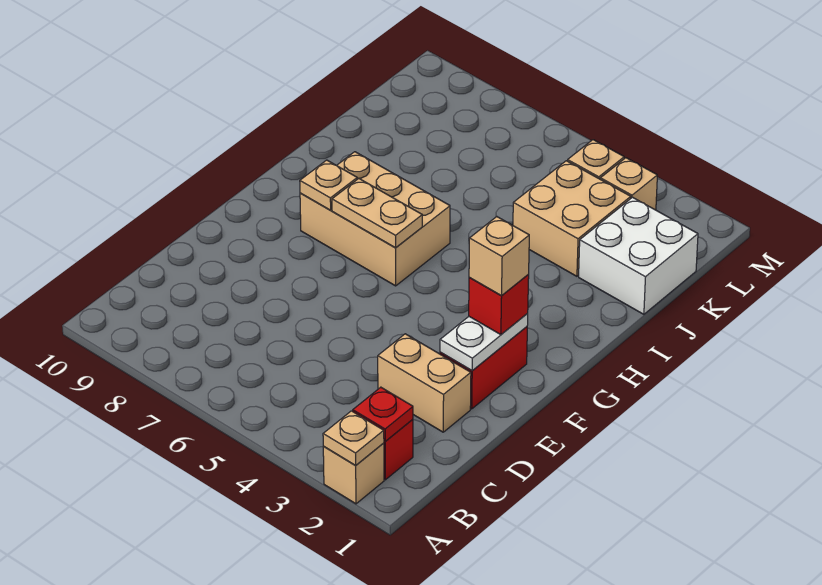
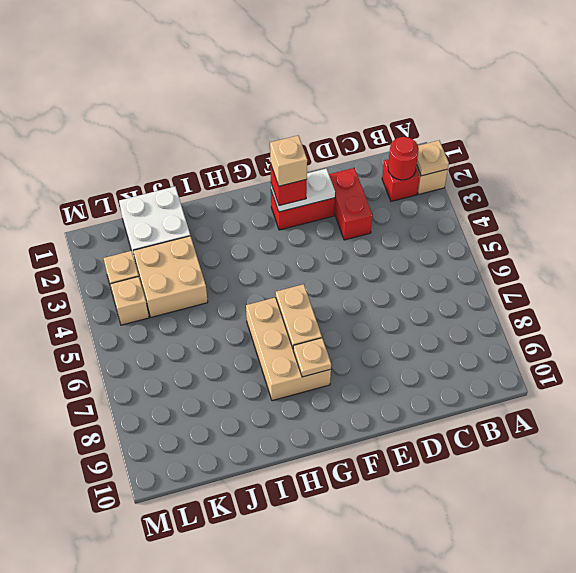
red plate B2 level 2 -> red round brick B2 level 2
tan brick D2:D3 level 1 -> red brick D2:D3 level 1

